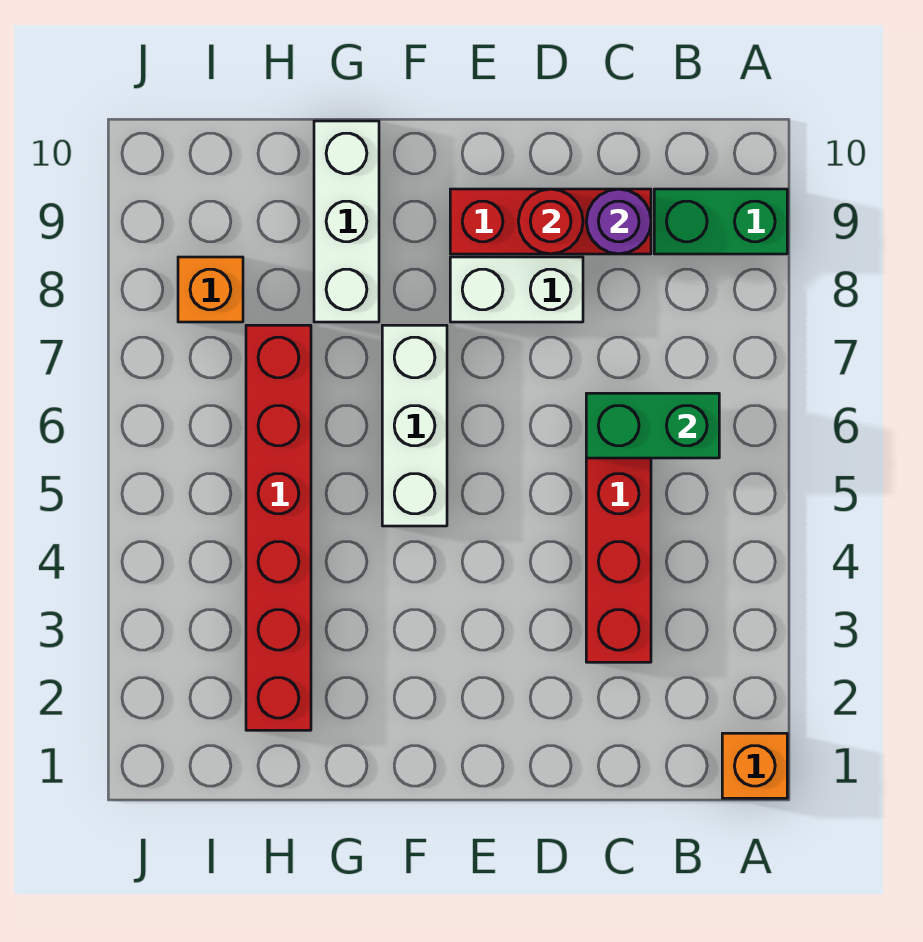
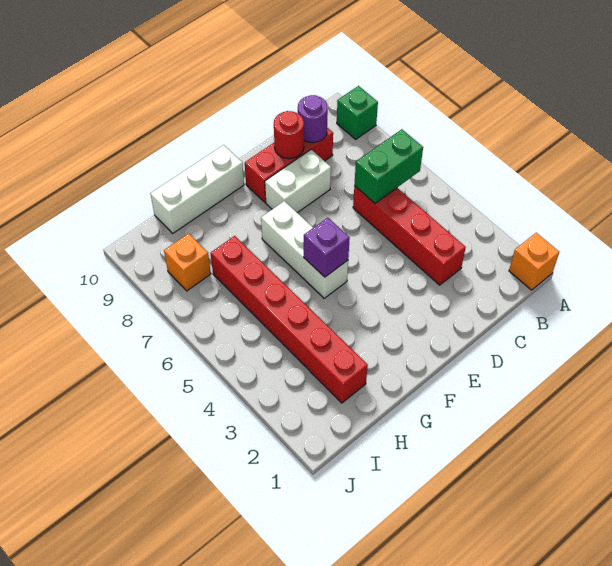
green brick A9:B9 level 1 -> green brick A9 level 1
none -> purple brick F5 level 2
white brick G8:G10 level 1 -> white brick F10:H10 level 1

